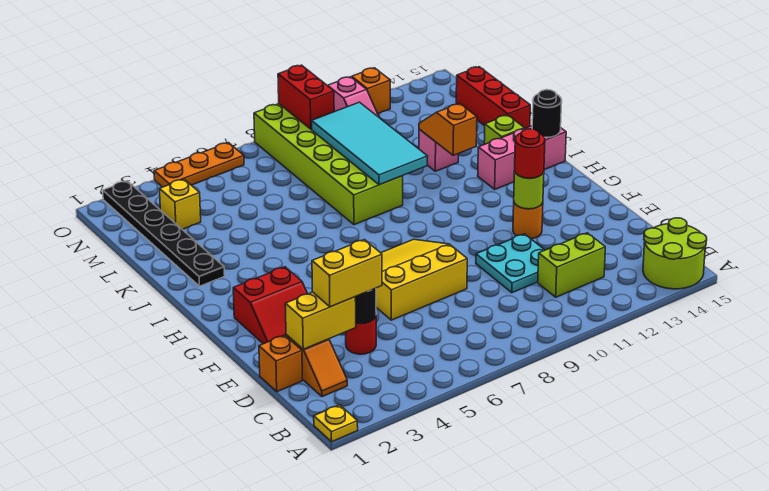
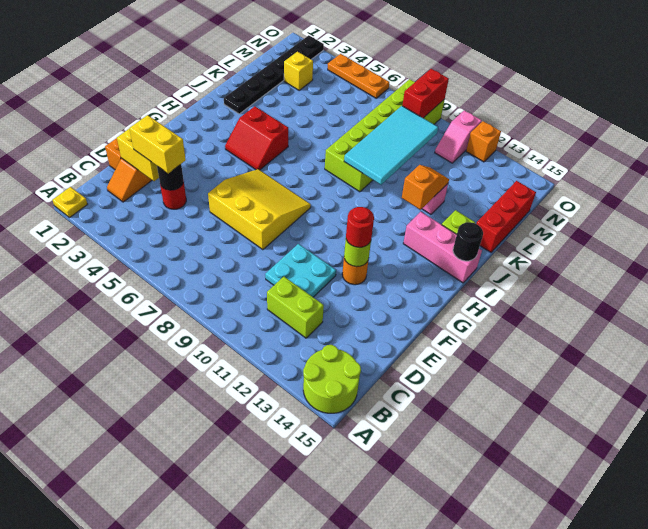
red slope F2:G3 level 1 top G -> red slope H4:I5 level 1 top I

